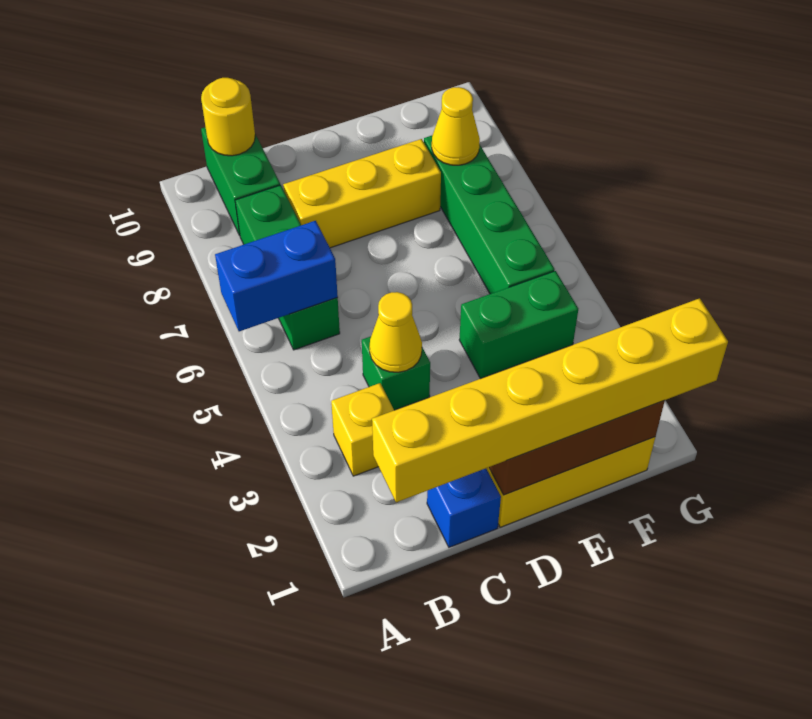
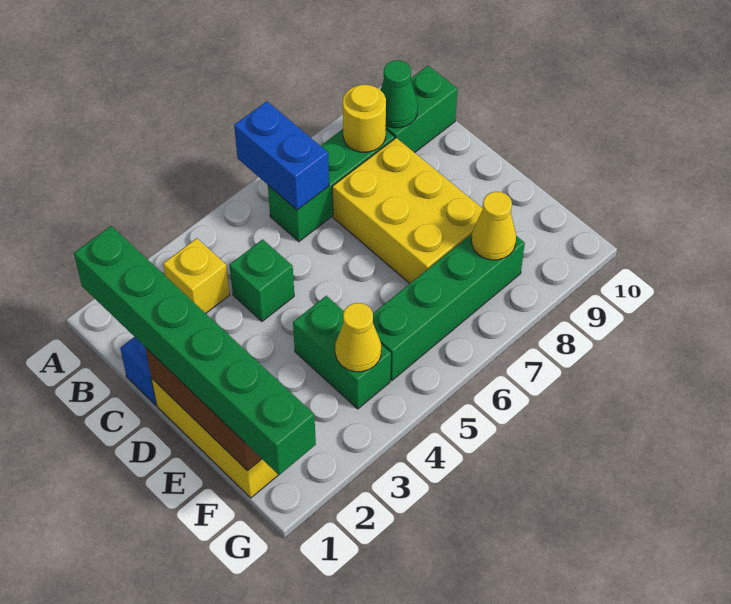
yellow brick B1:G1 level 3 -> green brick B1:G1 level 3
none -> green cone B9 level 2
yellow round brick B10 level 2 -> yellow round brick B8 level 2
yellow cone C4 level 2 -> yellow cone F4 level 2
yellow brick C8:E8 level 1 -> yellow brick C7:E8 level 1

